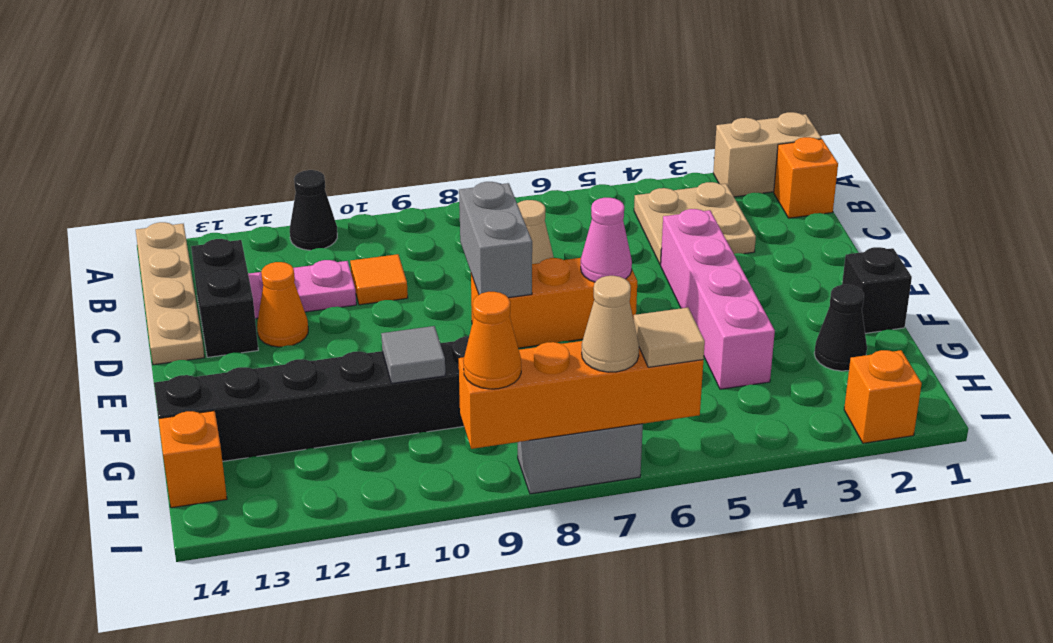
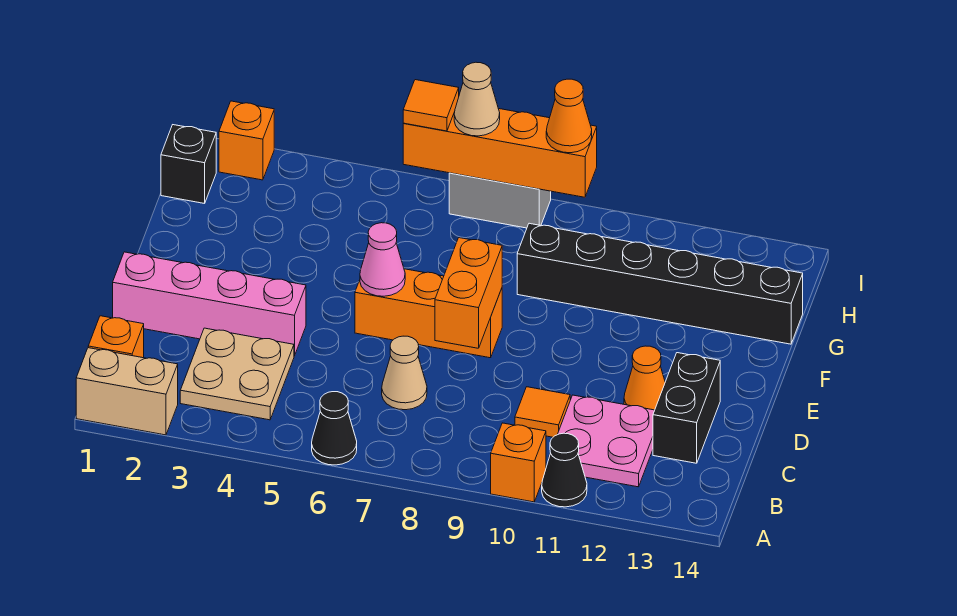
tan plate A14:D14 level 1 -> none
pink plate C11:C12 level 1 -> pink plate B11:C12 level 1
pink brick D4:G4 level 1 -> pink brick D1:D4 level 1
grey brick D8:E8 level 2 -> orange brick D8:E8 level 2
black brick F1 level 1 -> black brick H1 level 1
black cone G2 level 1 -> black cone A6 level 1
grey tile G10 level 2 -> none
orange brick H14 level 1 -> orange brick A10 level 1
tan tile I6 level 3 -> orange tile I6 level 3

